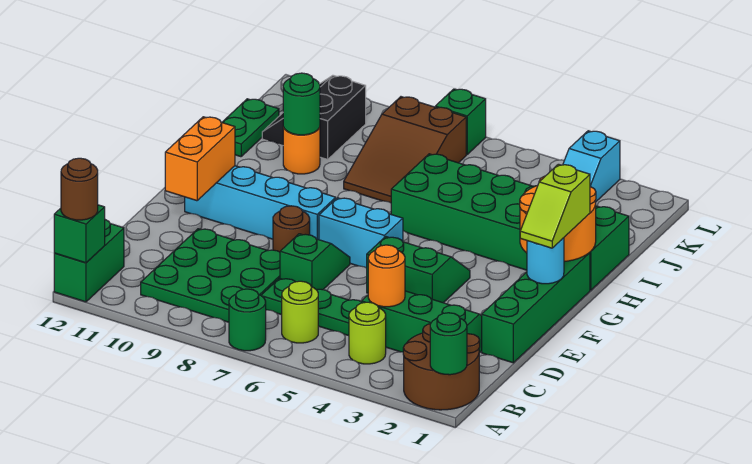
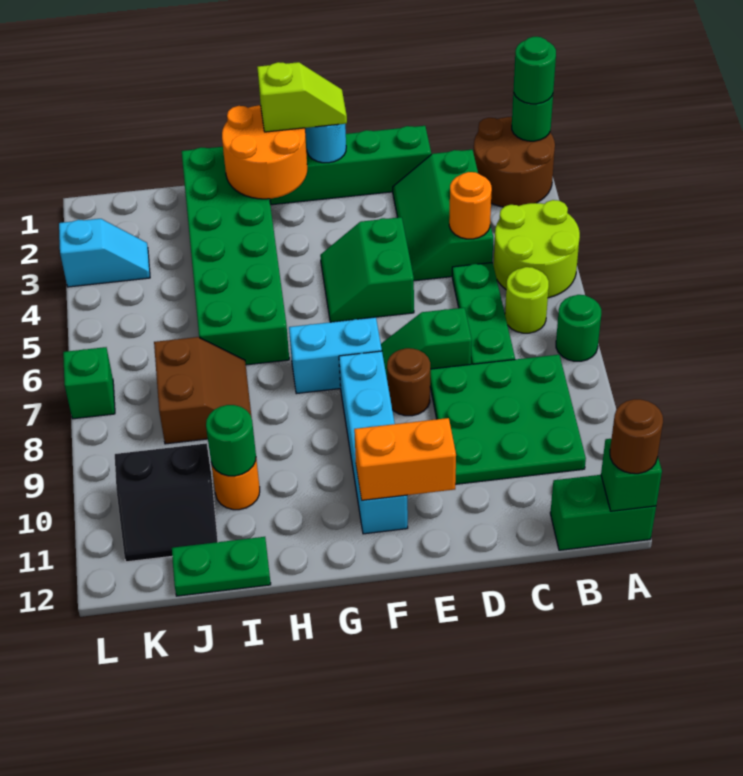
none -> green round brick A1 level 3
lime round brick B4 level 1 -> lime round brick A4:B5 level 1
cyan brick F6:F7 level 1 -> cyan brick F7:G7 level 1
brown slope I7:K8 level 1 top K -> brown slope I7:J8 level 1 top J

